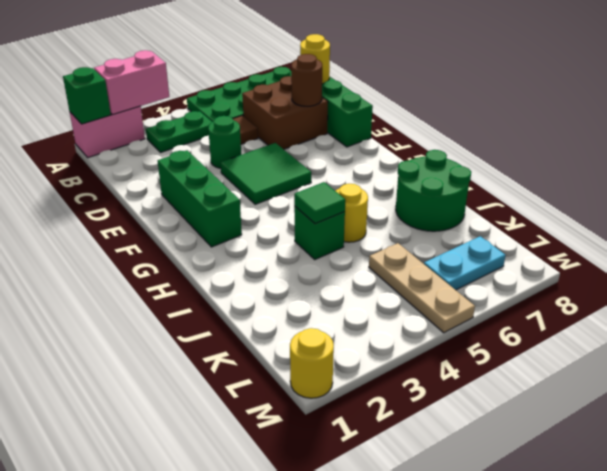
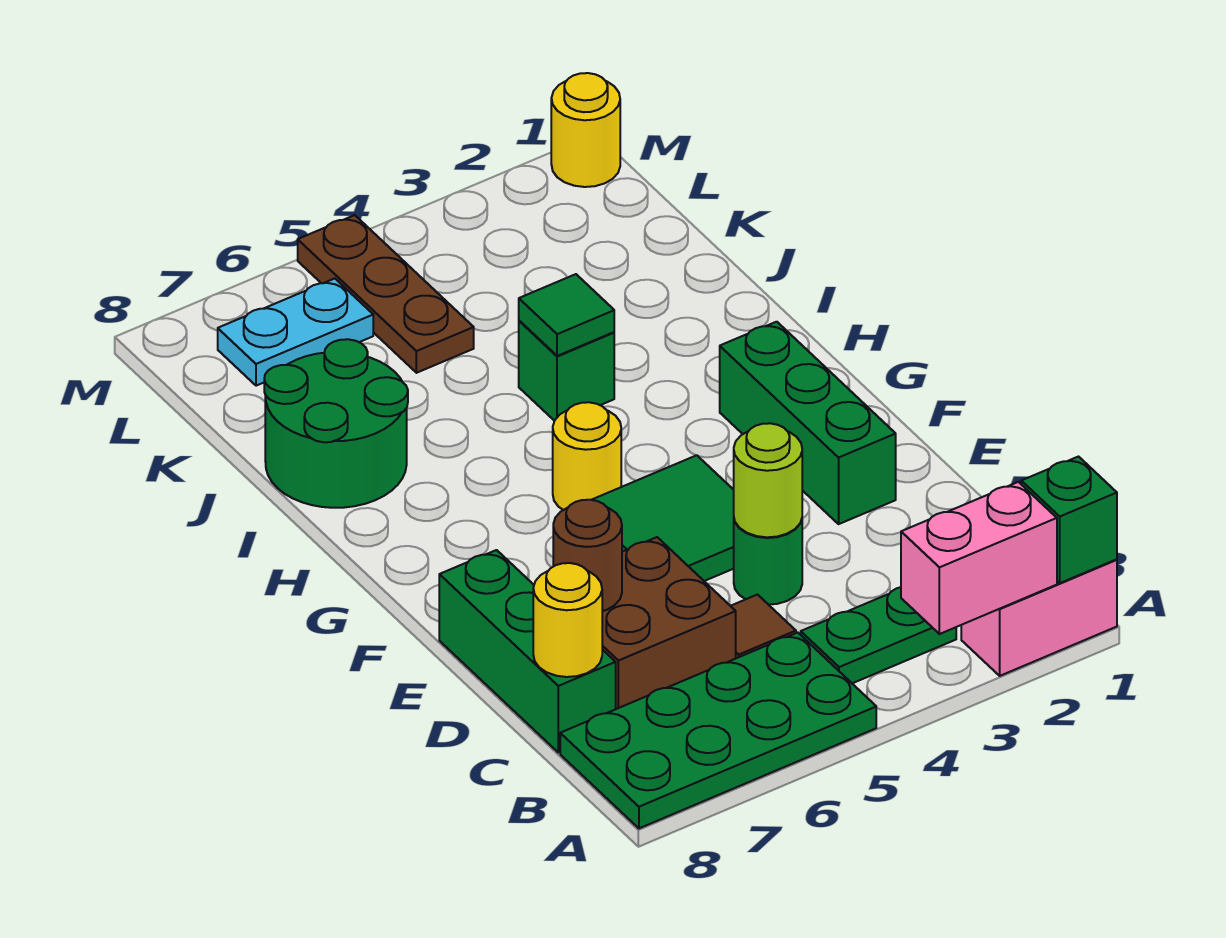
none -> lime round brick D4 level 2
yellow round brick I5 level 1 -> yellow round brick G5 level 1
tan plate K5:M5 level 1 -> brown plate K5:M5 level 1

